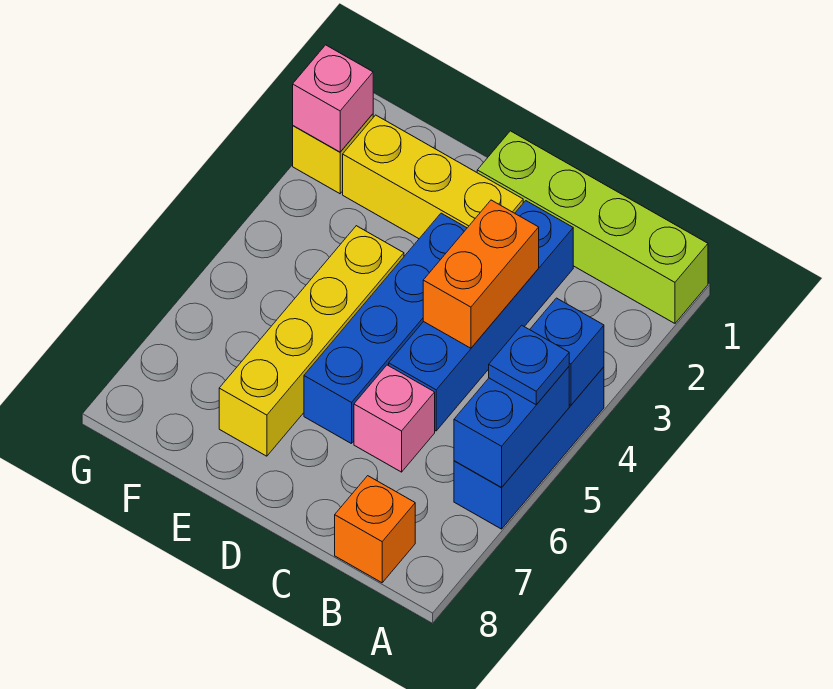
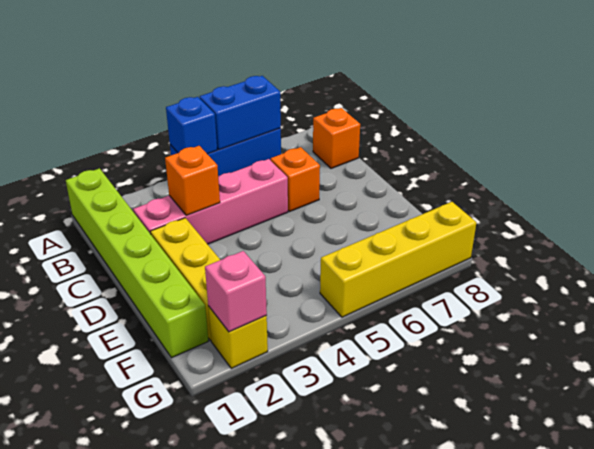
lime brick A1:D1 level 1 -> lime brick A1:F1 level 1
blue plate A5 level 3 -> none
blue brick C2:C5 level 1 -> pink brick C2:C5 level 1
orange brick C3:C4 level 2 -> orange brick C3 level 2
pink brick C6 level 1 -> orange brick C6 level 1
blue brick D3:D6 level 1 -> none
yellow brick E4:E7 level 1 -> yellow brick G5:G8 level 1

